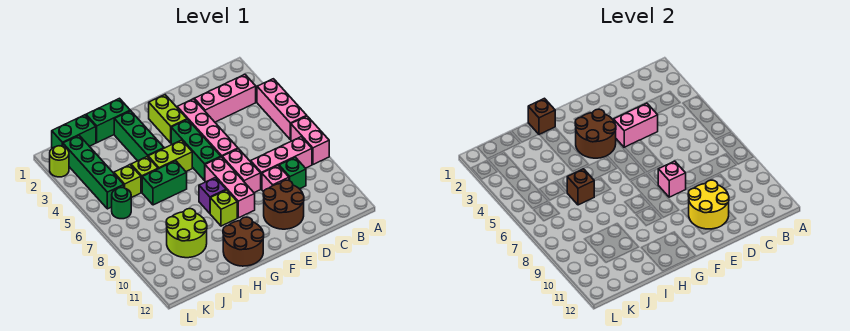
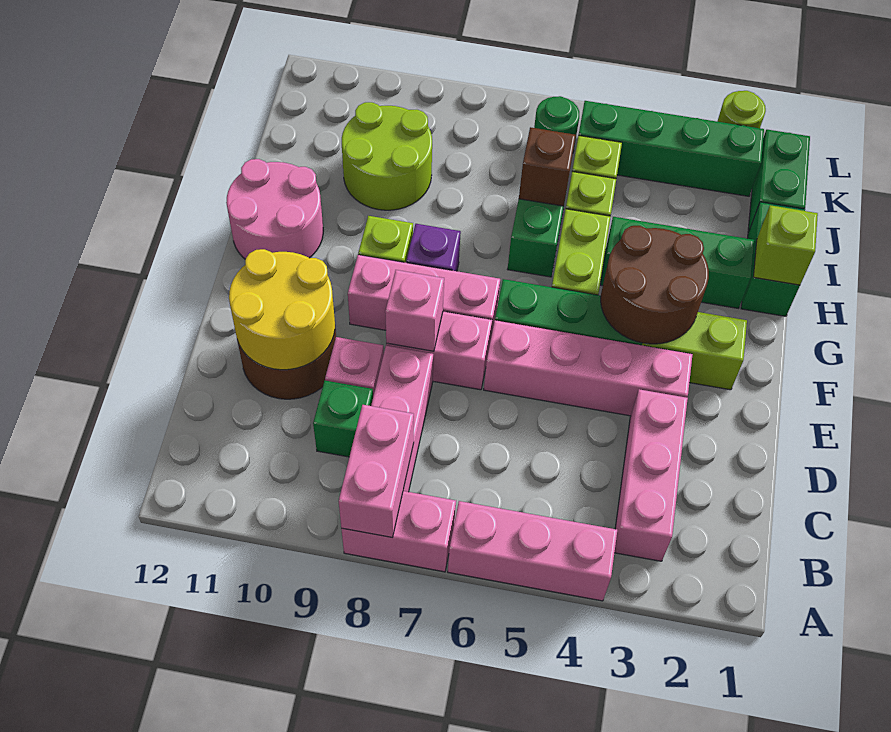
pink brick D4:E4 level 2 -> pink brick A8:B8 level 2
brown round brick G11:H12 level 1 -> pink round brick G11:H12 level 1
brown brick H1 level 2 -> lime brick H1 level 2

